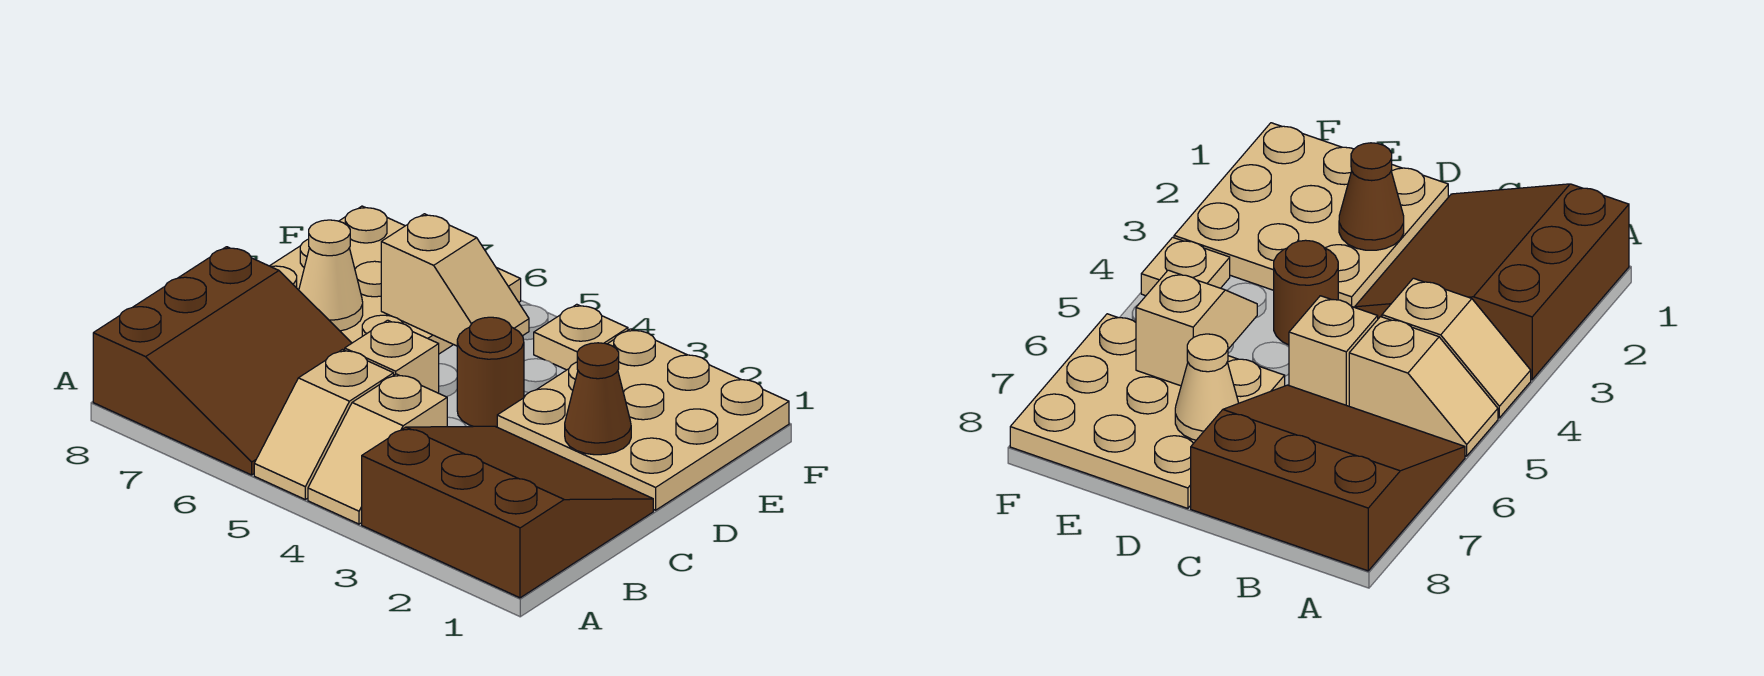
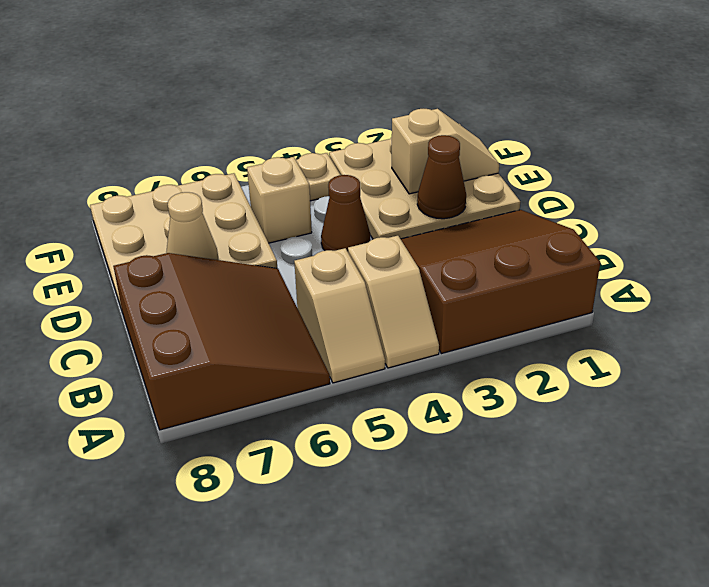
tan brick C5 level 1 -> tan brick E5 level 1
brown round brick D4 level 1 -> brown cone D4 level 1
tan slope E5:E6 level 2 top 6 -> tan slope E1:E2 level 2 top 2

